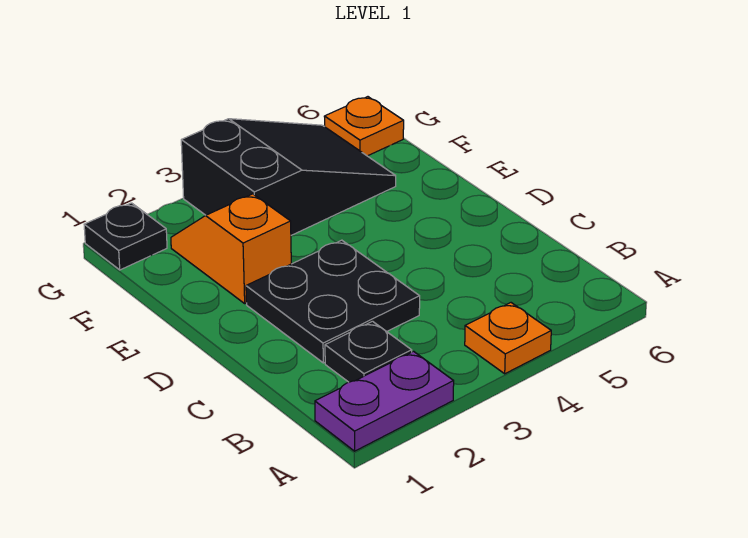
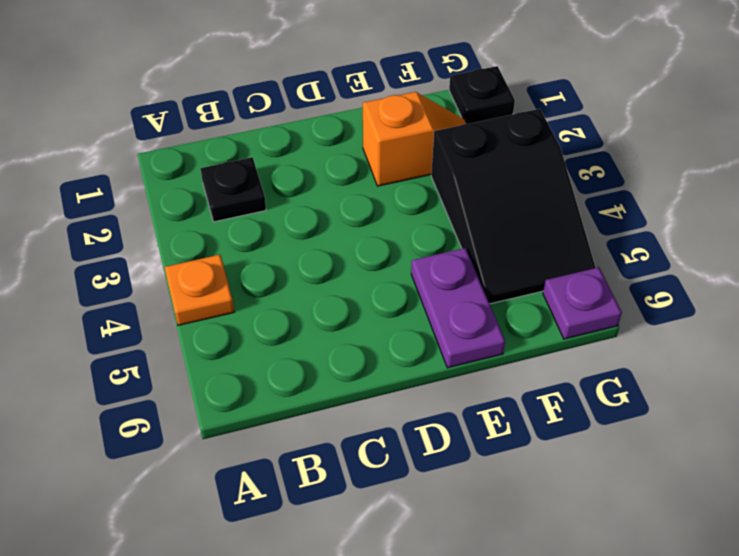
purple plate A1:A2 level 1 -> purple plate E5:E6 level 1
black plate C2:D3 level 1 -> none
orange plate G6 level 1 -> purple plate G6 level 1

